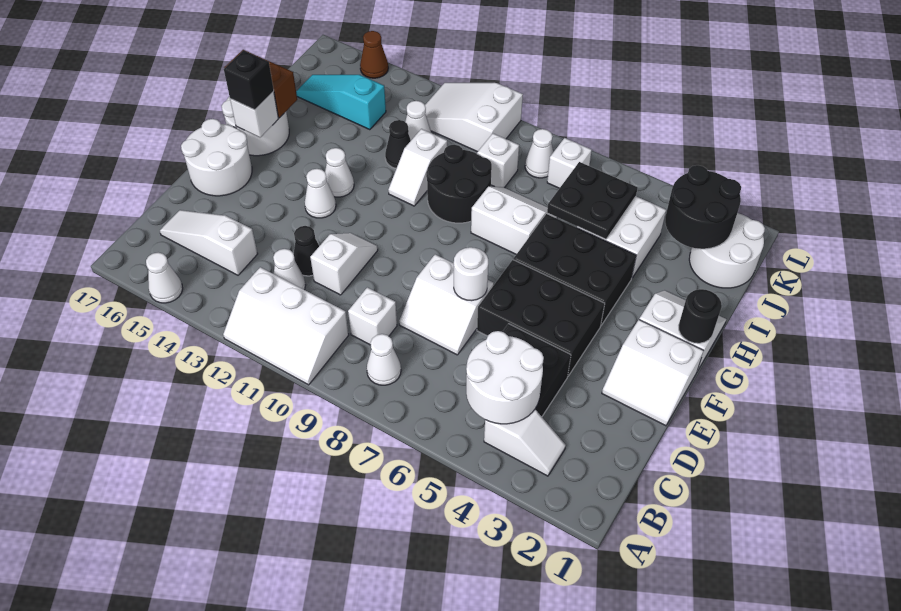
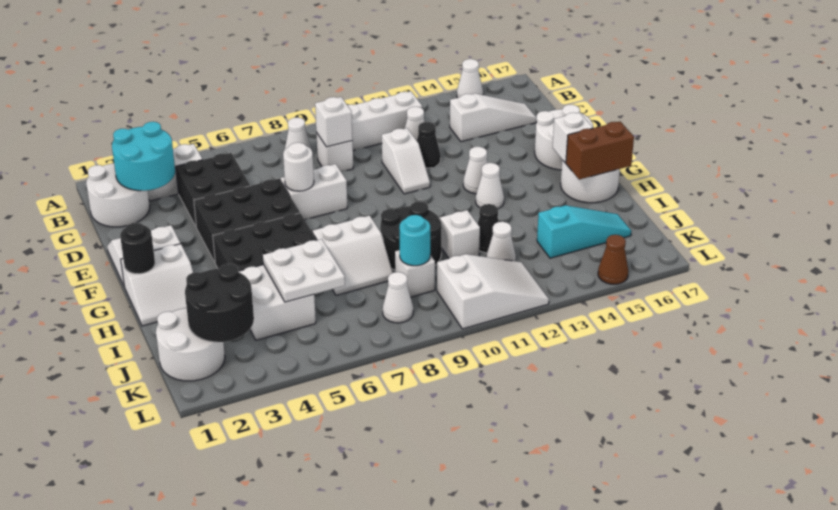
none -> cyan round brick B2:C3 level 2
white round brick B4:C5 level 2 -> white round brick B1:C2 level 1
black brick G16 level 3 -> none
black plate I5:J6 level 2 -> white plate I5:J6 level 2
none -> cyan round brick J9 level 2
white brick K7 level 1 -> white brick C9 level 2

